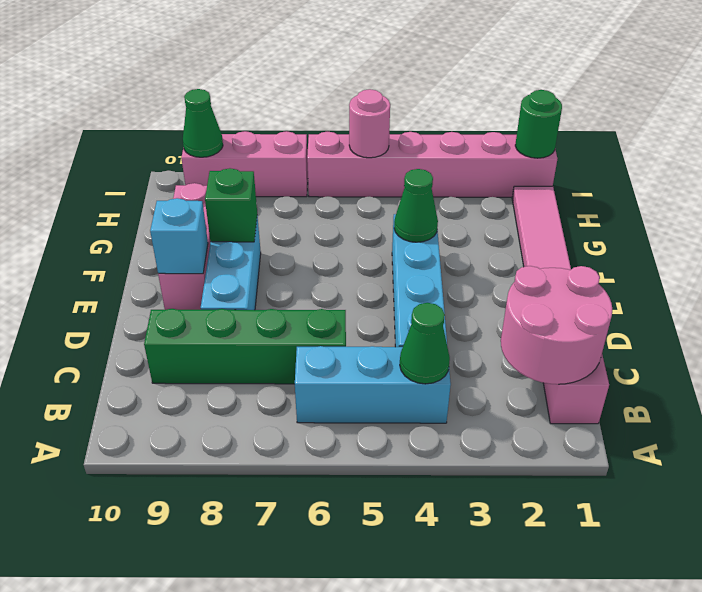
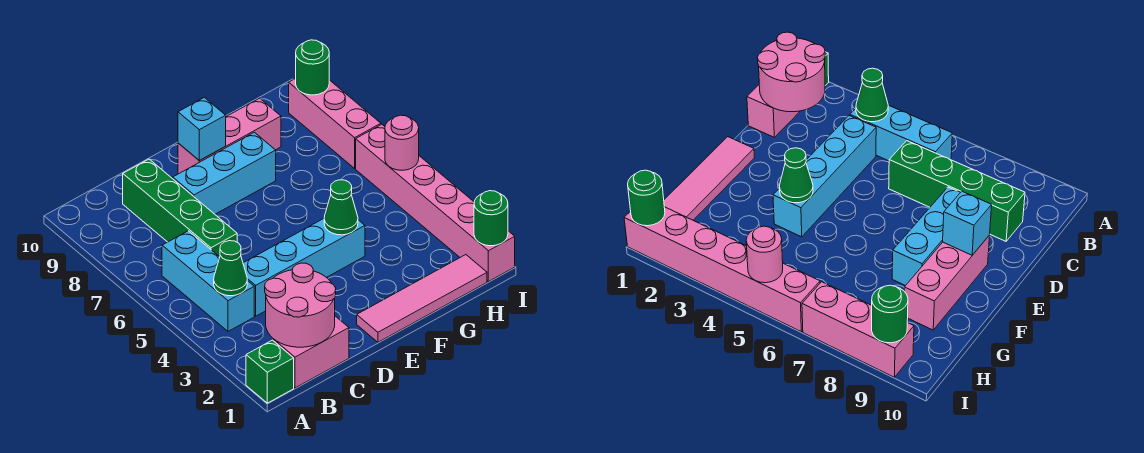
green brick F8 level 2 -> green brick A1 level 1
green cone I9 level 2 -> green round brick I9 level 2

